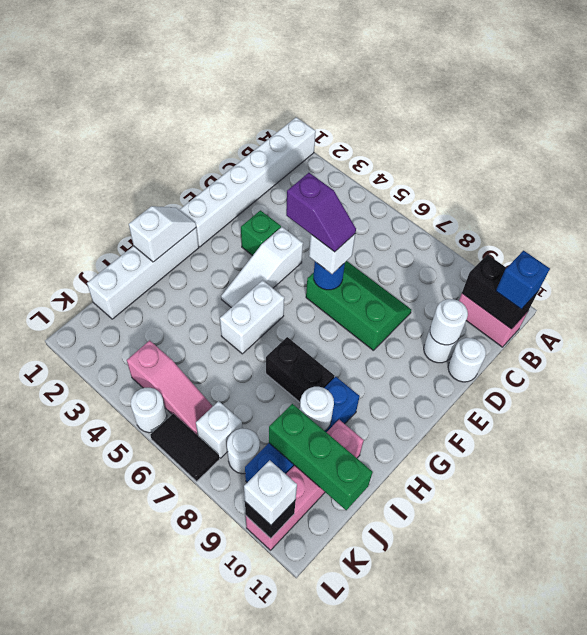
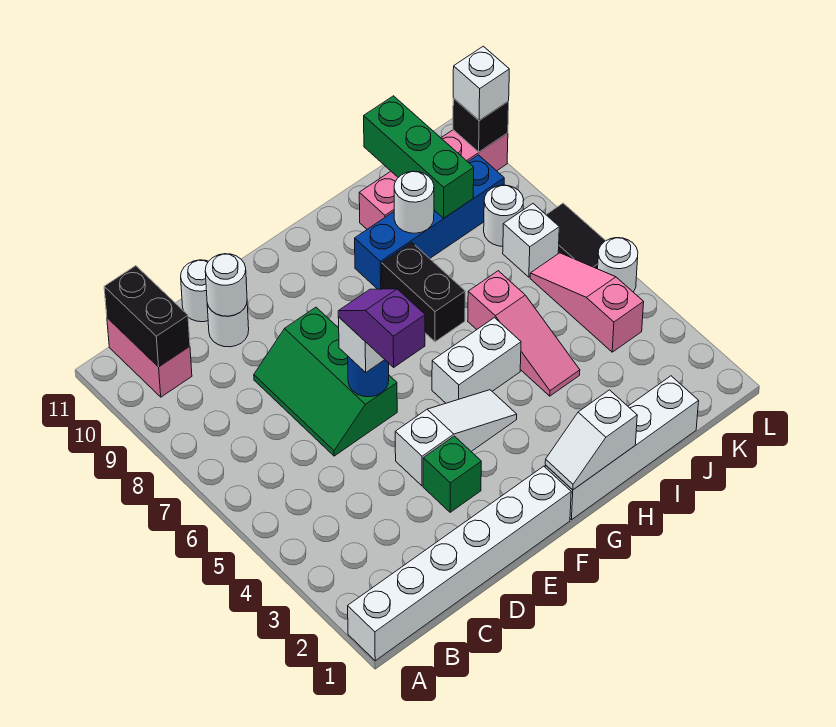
blue brick B11 level 3 -> none
none -> pink slope I4:I6 level 1 top 6

